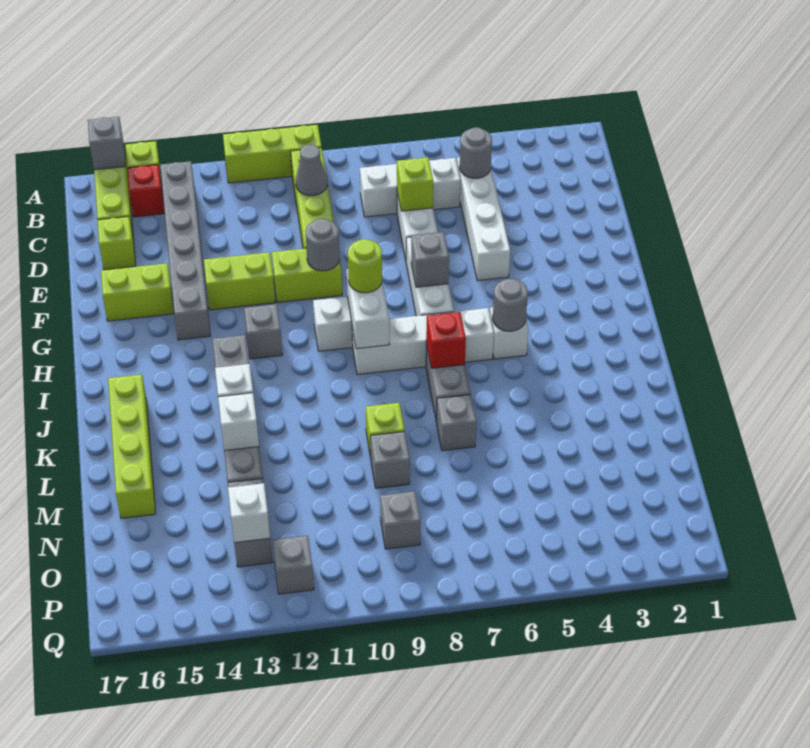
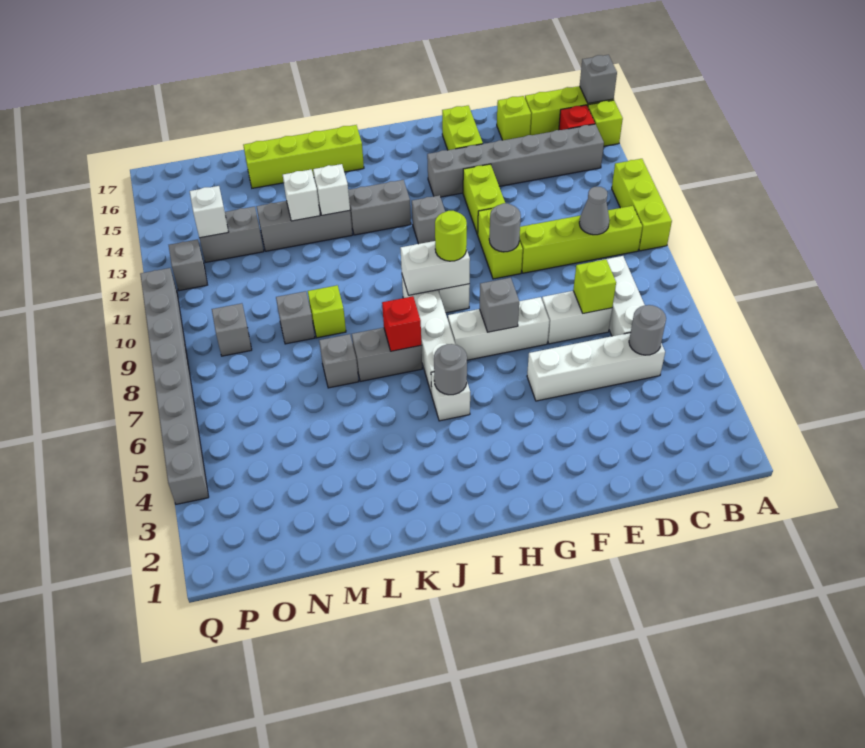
none -> grey brick Q4:Q11 level 1

